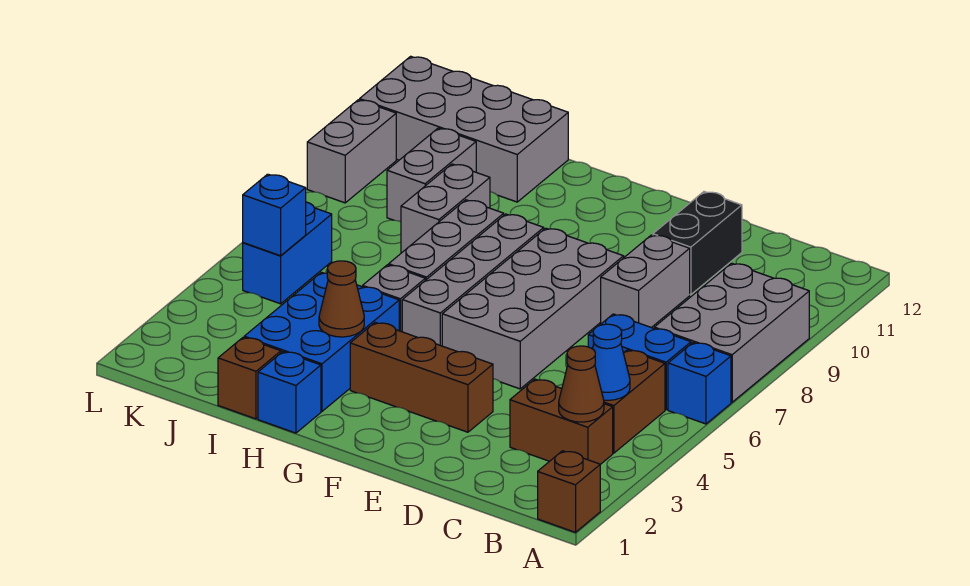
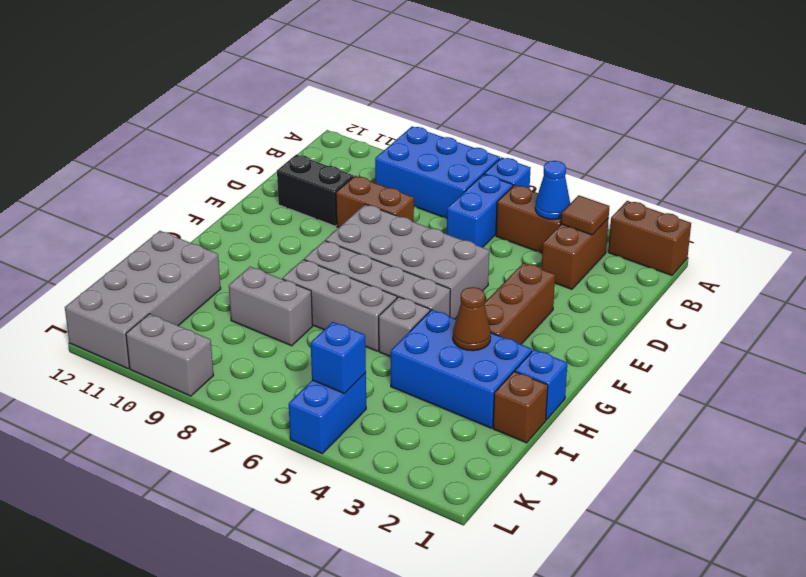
brown brick A1 level 1 -> brown brick A1:A2 level 1
grey brick A7:B9 level 1 -> blue brick A7:B9 level 1
brown cone B3 level 2 -> brown tile B3 level 2
grey brick D8:D9 level 1 -> brown brick D8:D9 level 1
grey brick J9:J10 level 1 -> none
blue brick K5:K6 level 1 -> blue brick K5:L5 level 1

